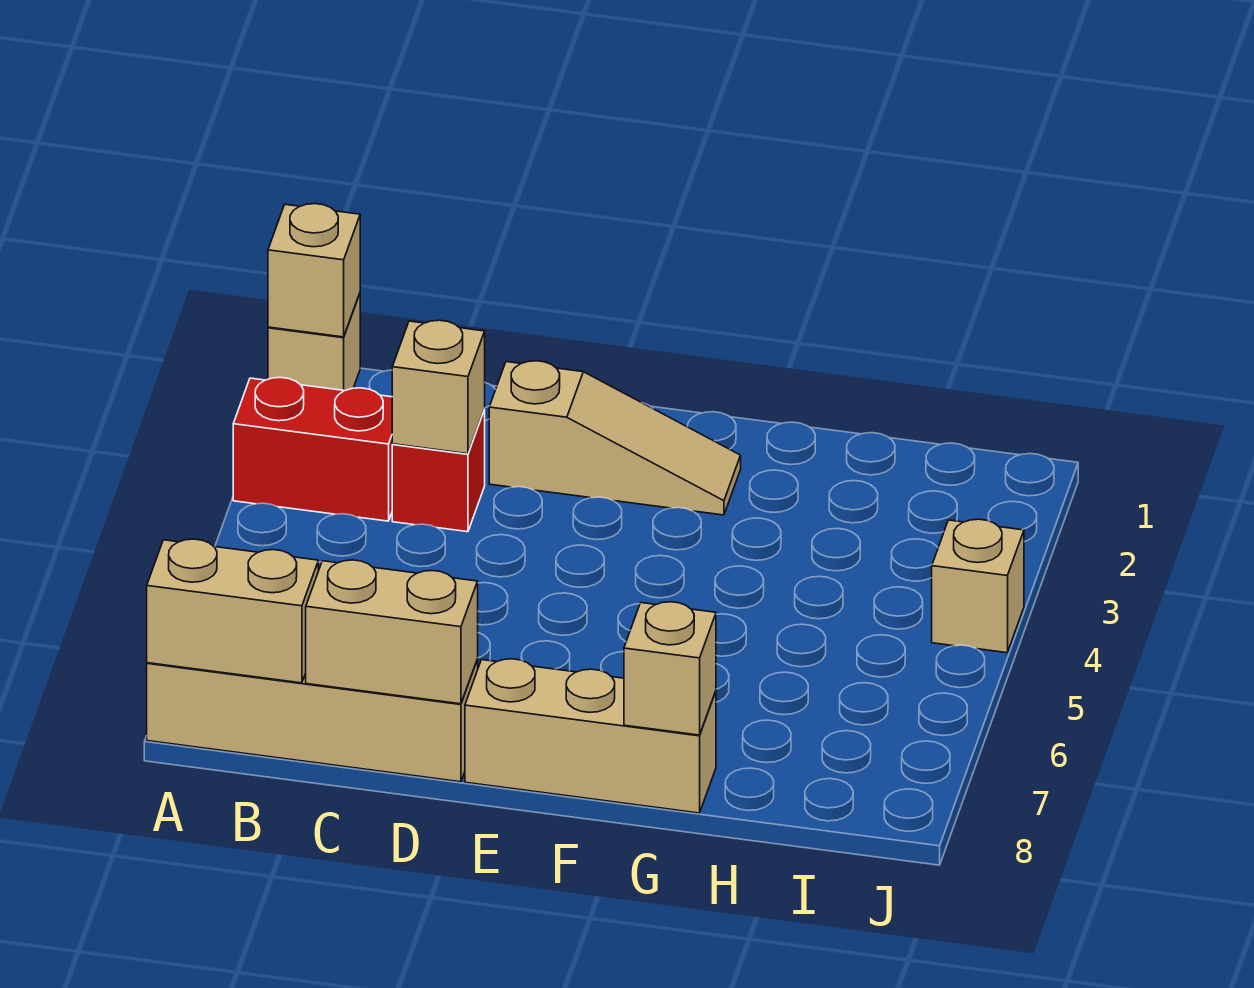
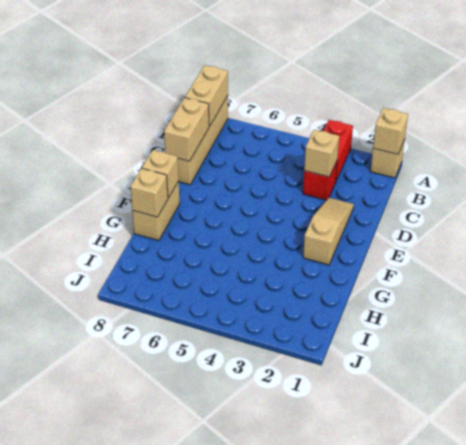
tan slope D2:F2 level 1 top D -> tan slope D2:F2 level 1 top F
tan brick E8:G8 level 1 -> tan brick F8:G8 level 1
tan brick J4 level 1 -> tan brick F8 level 2

